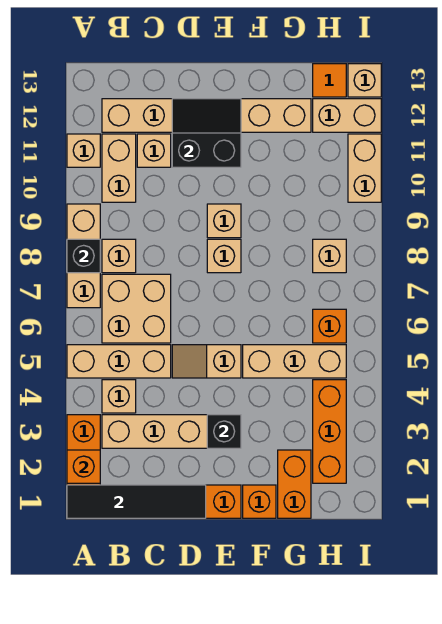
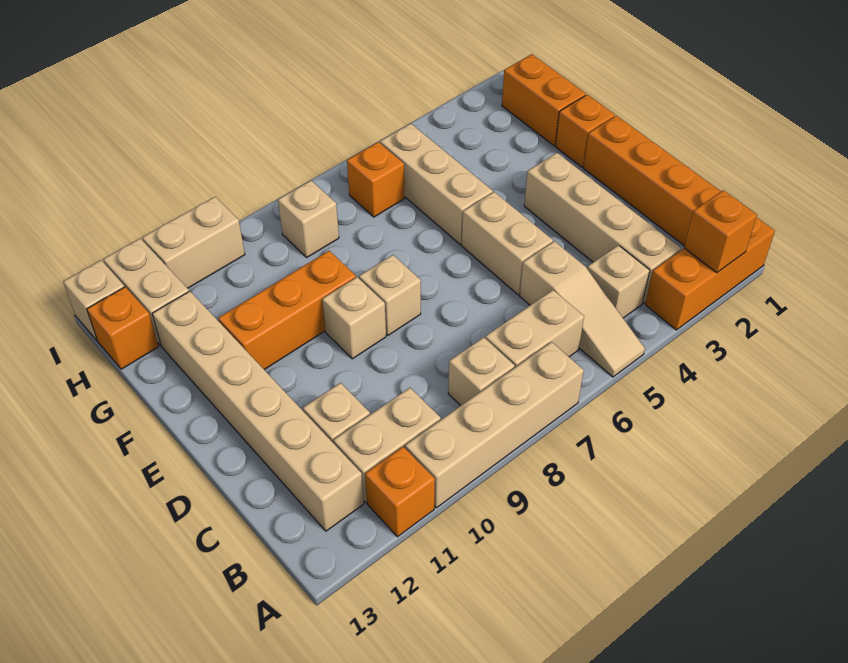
black tile A1:D1 level 2 -> none
tan brick A5:C5 level 1 -> tan slope A5:C5 level 1 top C
tan brick A7:A9 level 1 -> tan brick A7:A10 level 1
black brick A8 level 2 -> none
tan brick A11 level 1 -> orange brick A11 level 1
tan brick B6:C7 level 1 -> tan brick B6:B7 level 1
tan slope D5:E5 level 1 top E -> tan brick D5:E5 level 1
black slope D11:E12 level 2 top 11 -> none
black brick E3 level 2 -> none
orange brick G1:G2 level 1 -> orange brick G1:H1 level 1
orange brick H2:H4 level 1 -> orange brick F9:F11 level 1
orange tile H13 level 1 -> orange brick H13 level 1

